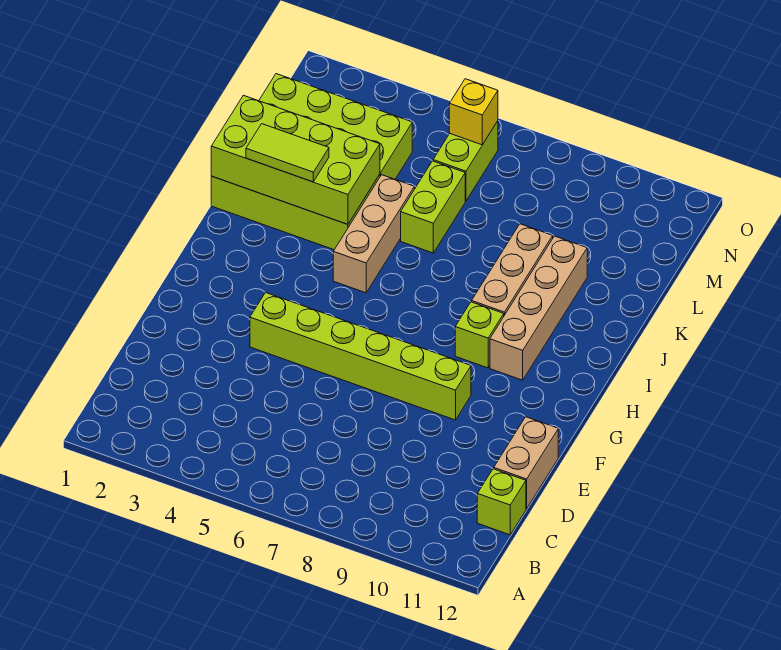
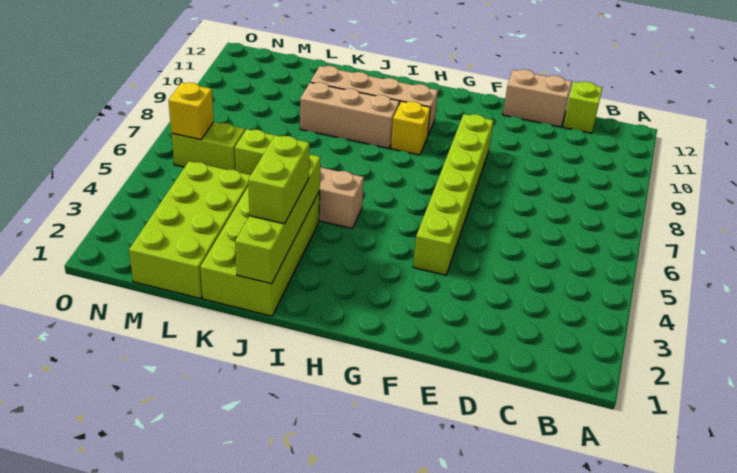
lime brick H9 level 1 -> yellow brick H9 level 1
lime brick J1:K4 level 2 -> lime brick J1:J4 level 2
lime tile J2:J3 level 3 -> lime brick J2:J3 level 3

